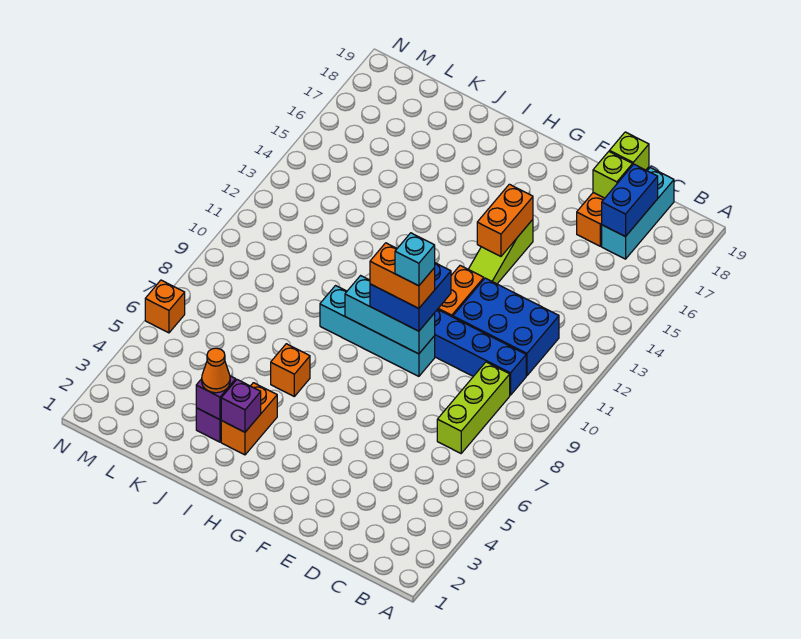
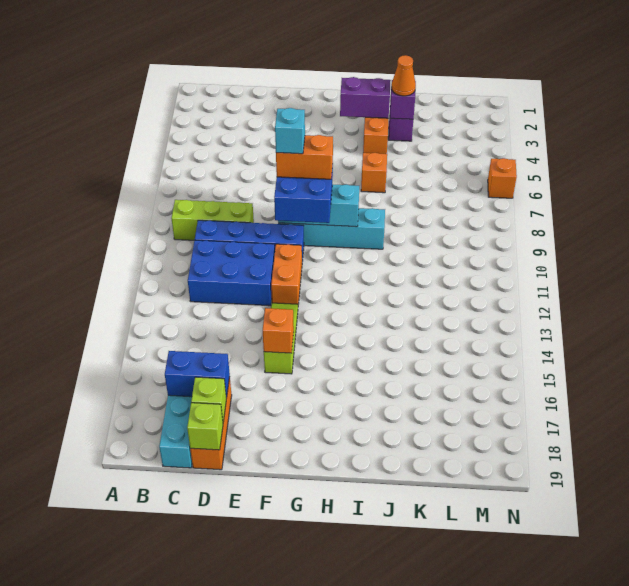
lime brick C7:C9 level 1 -> lime brick B9:D9 level 1
blue brick C17:C18 level 2 -> blue brick C17:D17 level 2
orange brick F14:F15 level 2 -> orange brick F15 level 2
purple brick I3 level 2 -> purple brick H3:I3 level 2

